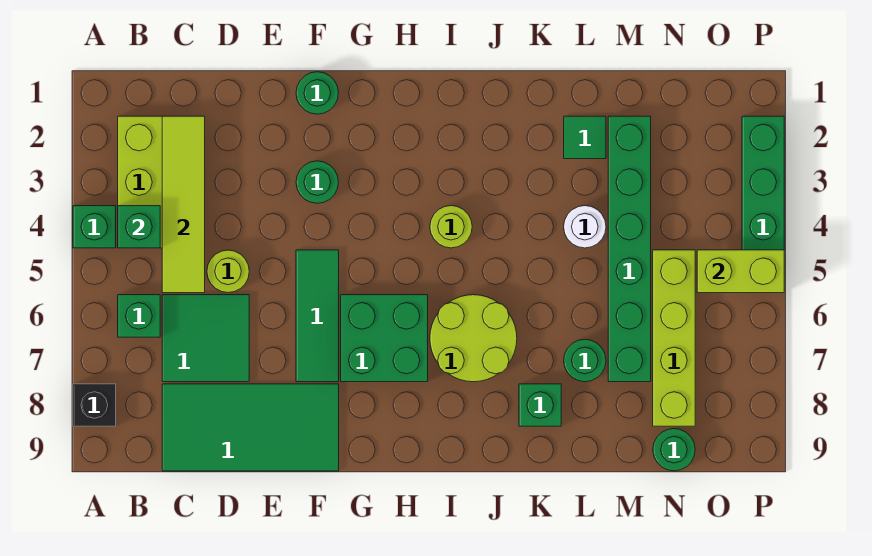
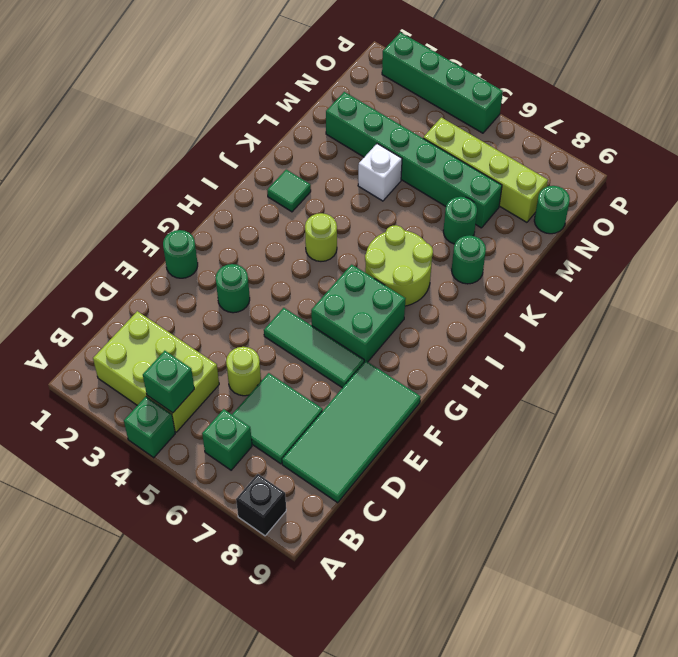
lime tile C2:C5 level 2 -> none
green brick K8 level 1 -> green round brick K8 level 1
green tile L2 level 1 -> green tile J2 level 1
white round brick L4 level 1 -> white brick L4 level 1
lime brick O5:P5 level 2 -> none

